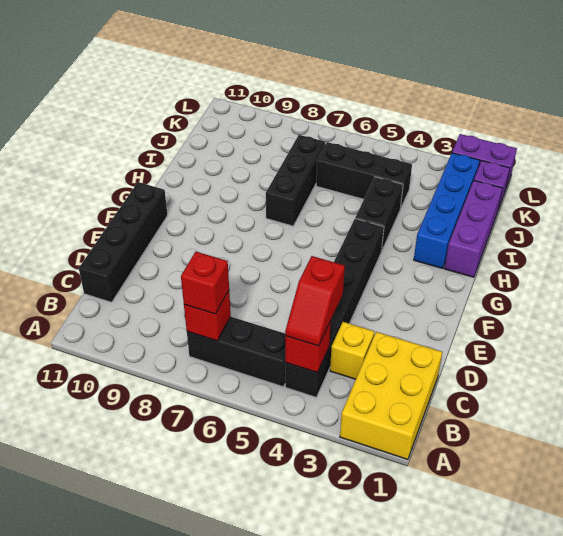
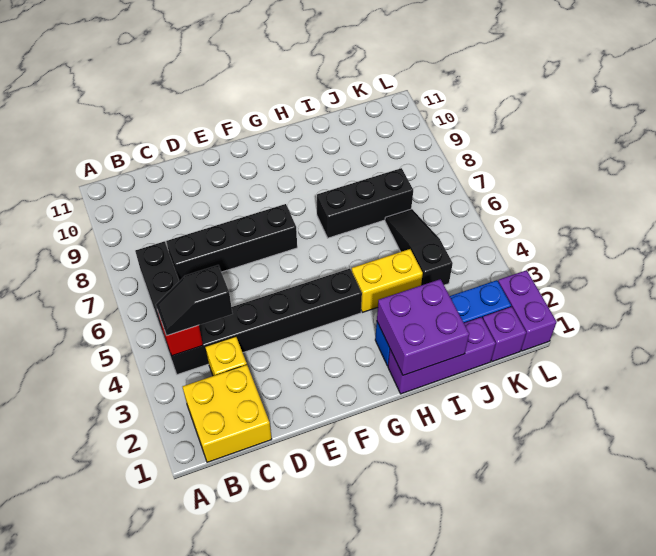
yellow brick A1:C2 level 1 -> yellow brick B1:C2 level 1
red slope B4:C4 level 3 top C -> black slope B4:C4 level 3 top C
red brick B7 level 2 -> none
red brick B7 level 3 -> none
black brick C11:F11 level 1 -> black brick C7:F7 level 1
none -> purple brick H1:I2 level 2
black brick H4:I4 level 1 -> yellow brick H4:I4 level 1
black brick J4:J6 level 1 -> black slope J4:J6 level 1 top 4

